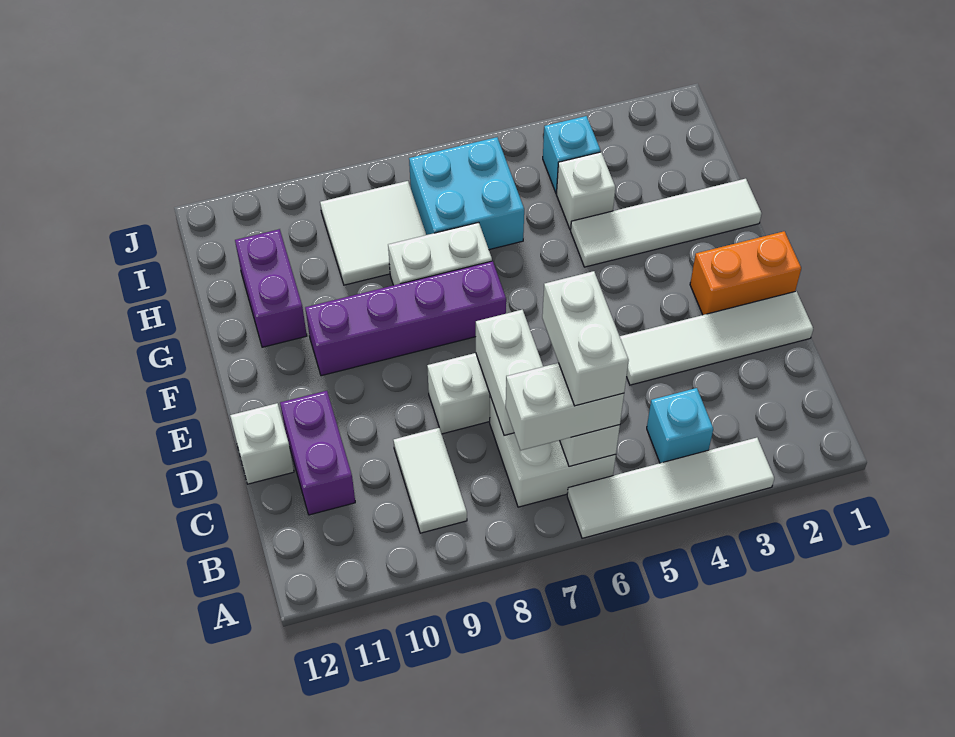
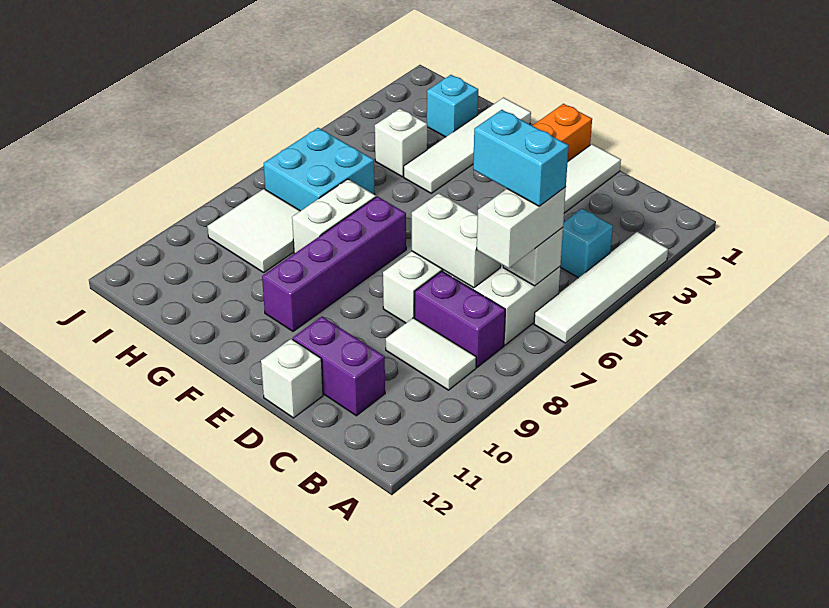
white brick B6:C6 level 4 -> cyan brick B6:C6 level 4
purple brick G11:H11 level 1 -> purple brick B8:C8 level 1
cyan brick I4 level 1 -> cyan brick H2 level 1

